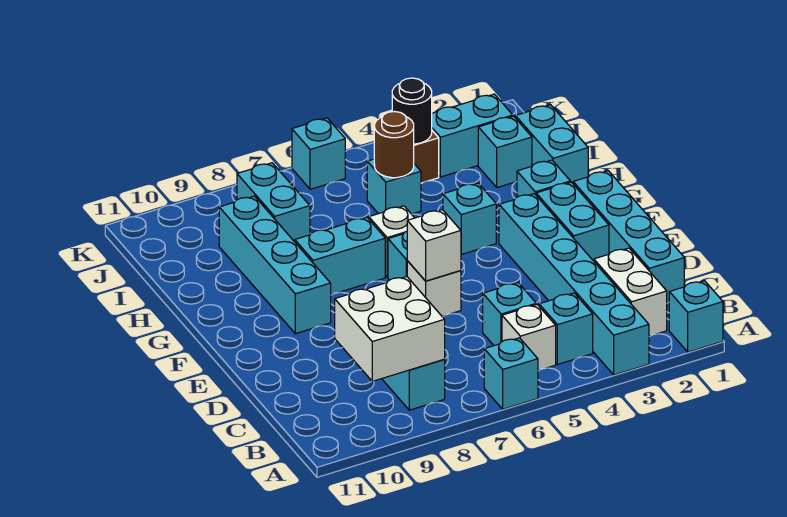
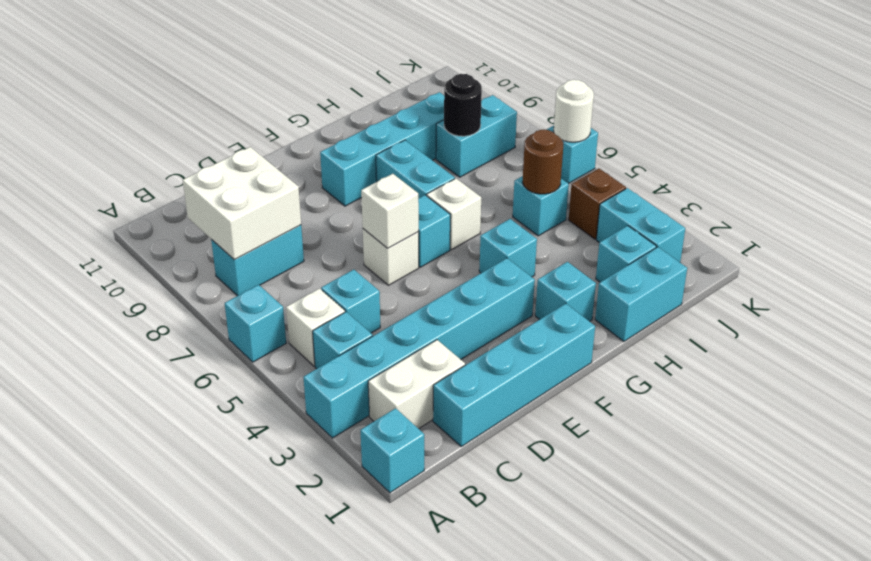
cyan brick E2:F2 level 1 -> none
black round brick J4 level 2 -> black round brick I8 level 2
none -> white round brick K6 level 2

